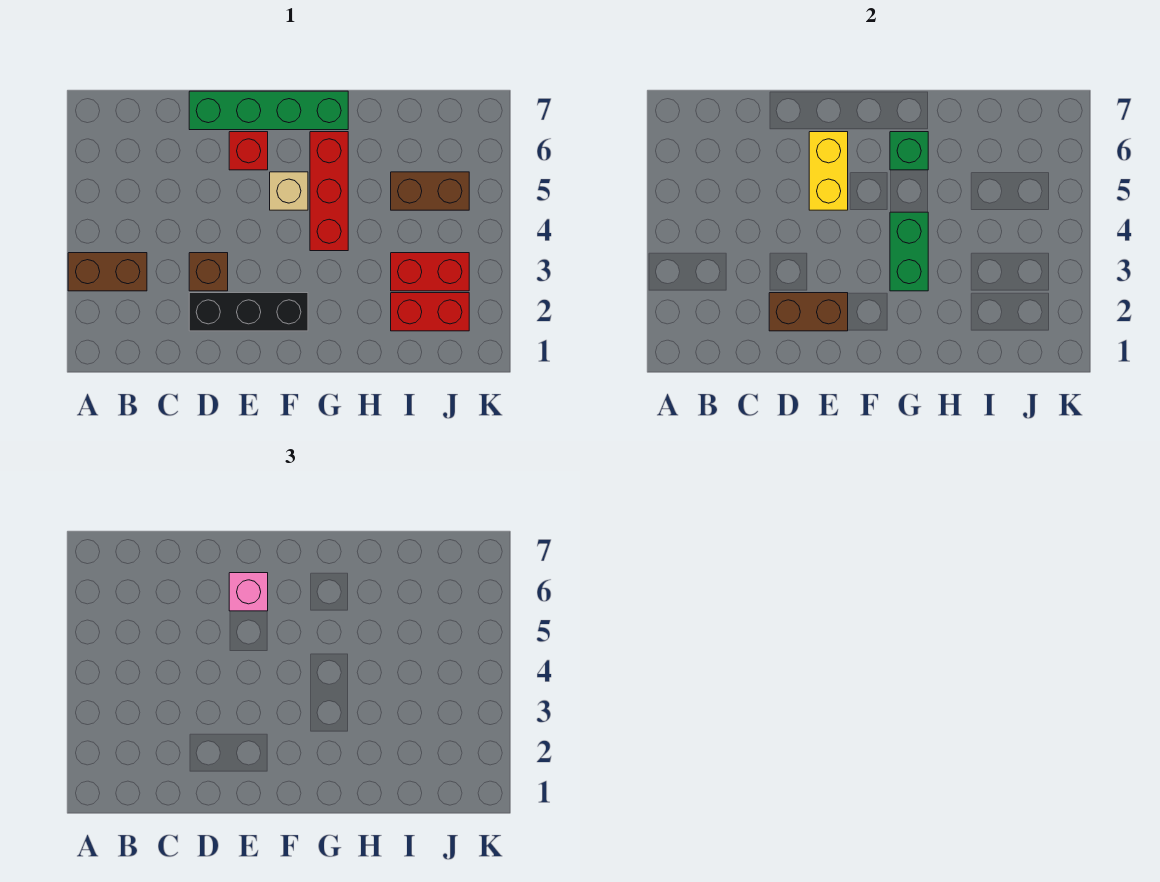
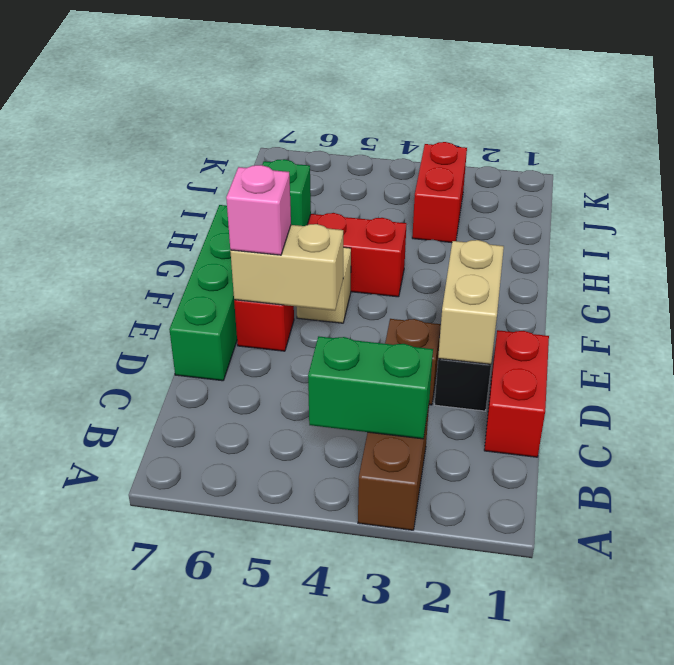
brown brick D2:E2 level 2 -> tan brick D2:E2 level 2
yellow brick E5:E6 level 2 -> tan brick E5:E6 level 2
green brick G3:G4 level 2 -> green brick B3:B4 level 2
red brick I2:J2 level 1 -> red brick C1:D1 level 1
brown brick I5:J5 level 1 -> none

